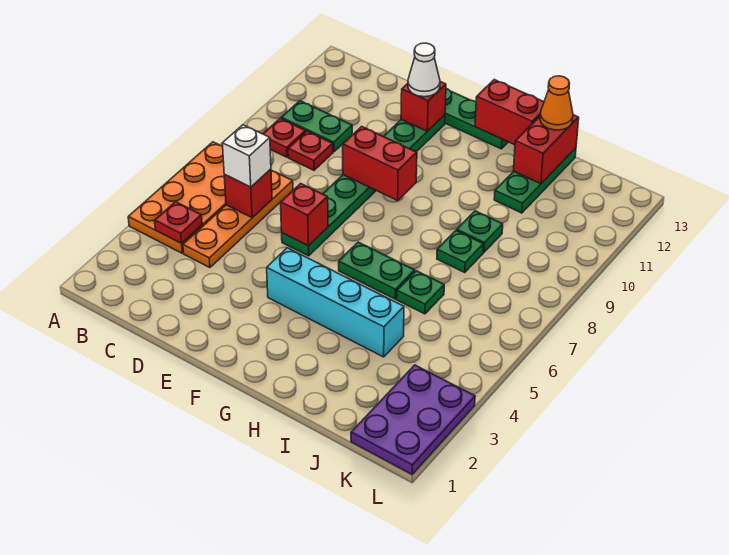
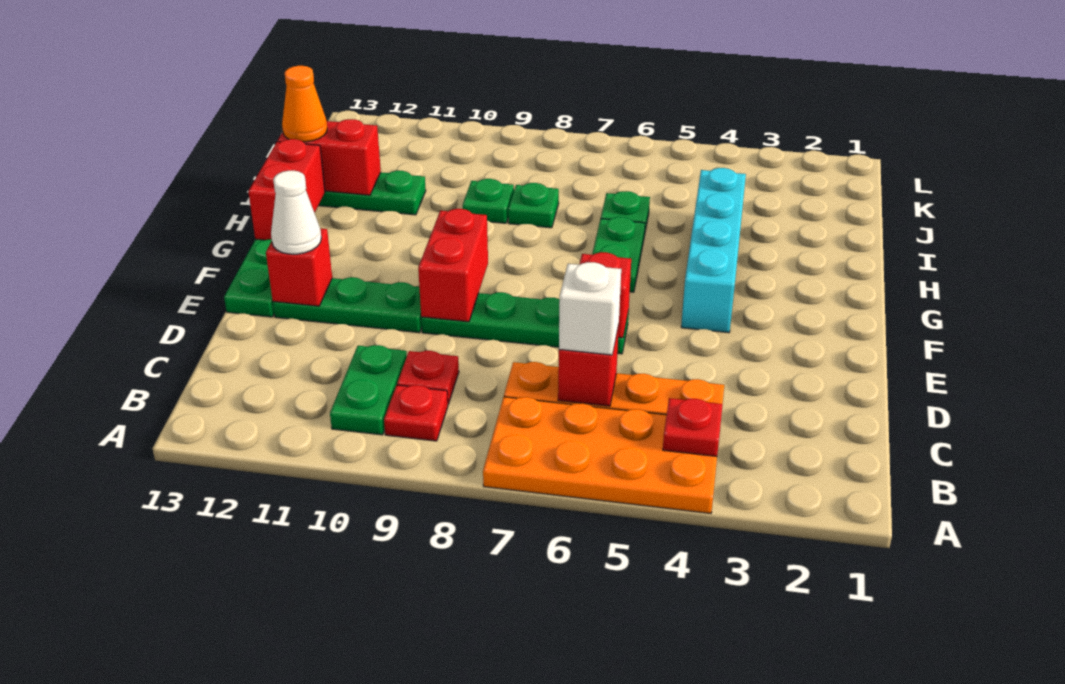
purple plate K1:L3 level 1 -> none

